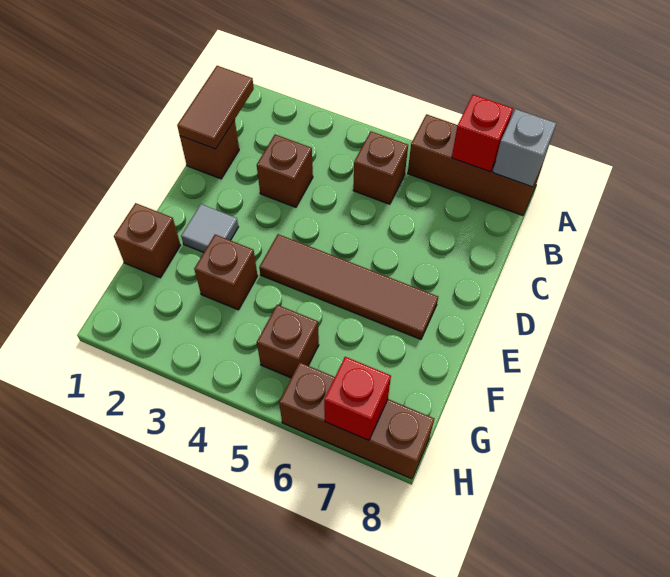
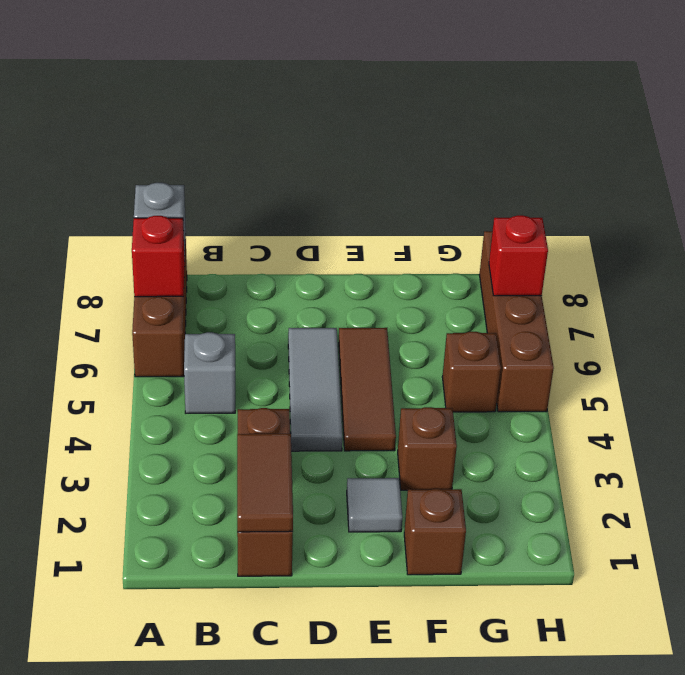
brown tile B1:C1 level 2 -> brown tile C1:C2 level 2
brown brick B5 level 1 -> grey brick B5 level 1
none -> grey tile D4:D6 level 1
brown tile E4:E7 level 1 -> brown tile E4:E6 level 1
brown brick H6:H8 level 1 -> brown brick H5:H8 level 1

